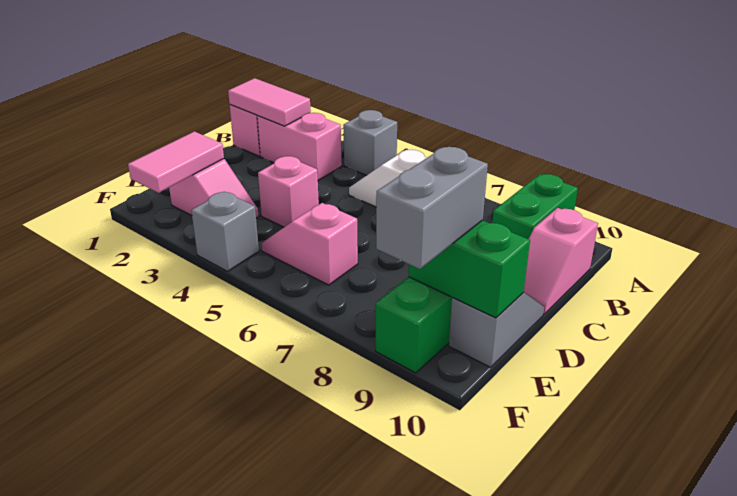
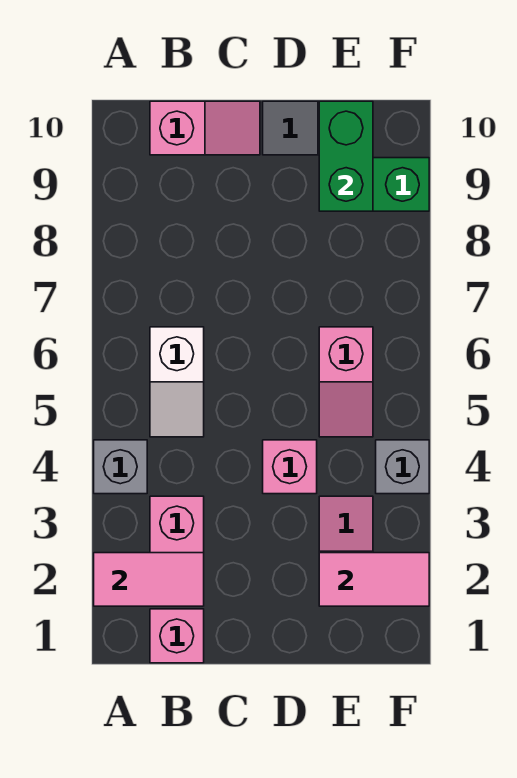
green brick A9:B9 level 1 -> none
pink tile B1:B2 level 2 -> pink tile A2:B2 level 2
grey brick E9:F9 level 3 -> none

